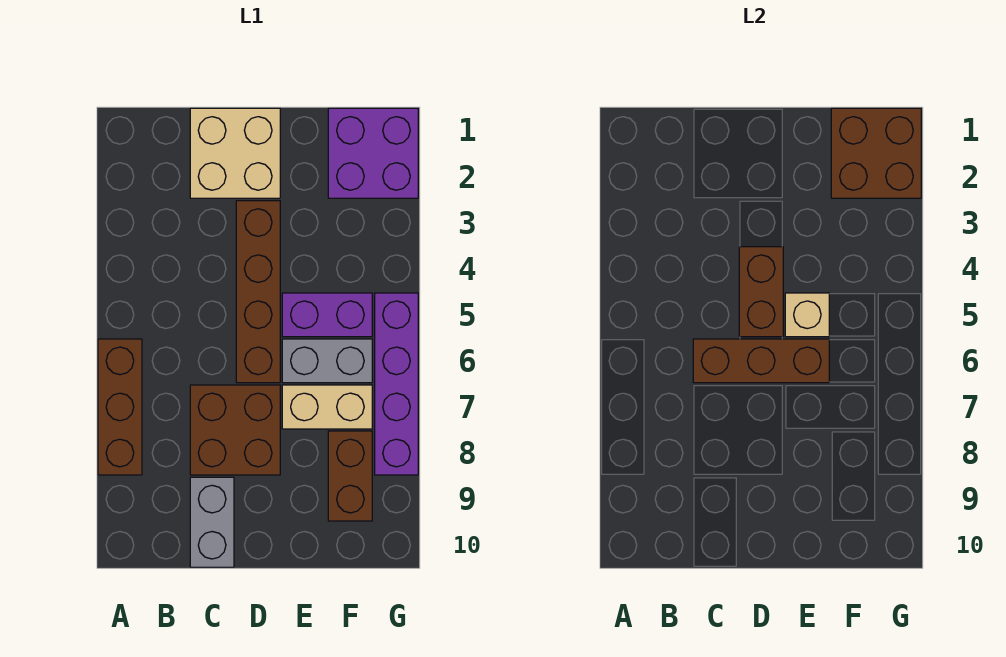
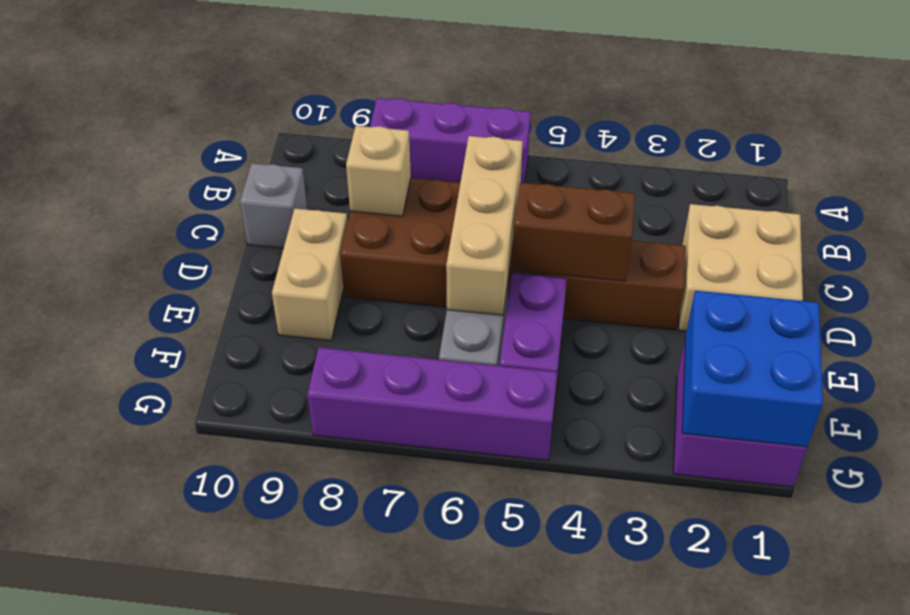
brown brick A6:A8 level 1 -> purple brick A6:A8 level 1
brown brick C6:E6 level 2 -> tan brick C6:E6 level 2
grey brick C9:C10 level 1 -> grey brick C10 level 1
tan brick E5 level 2 -> tan brick C8 level 2
tan brick E7:F7 level 1 -> tan brick D9:E9 level 1
brown brick F1:G2 level 2 -> blue brick F1:G2 level 2
brown brick F8:F9 level 1 -> none

